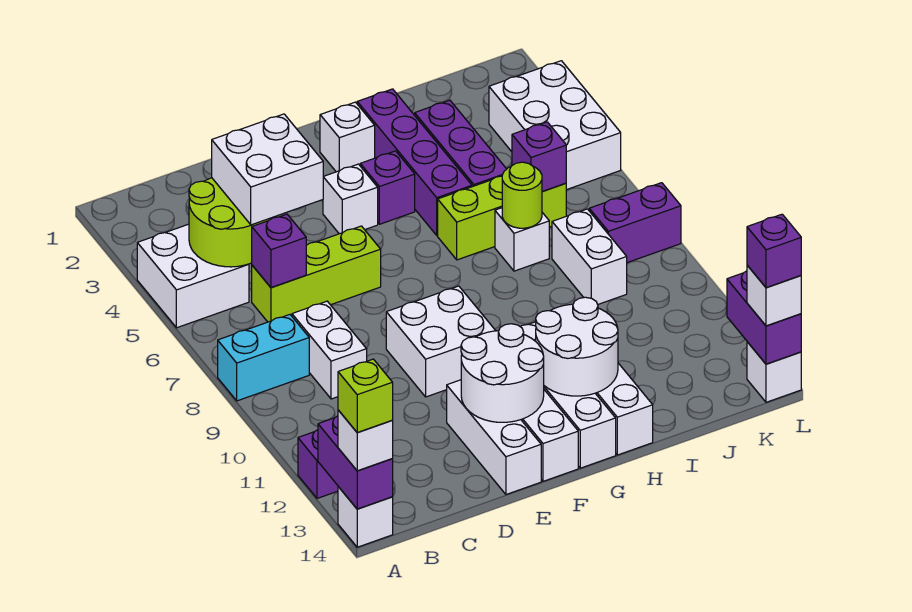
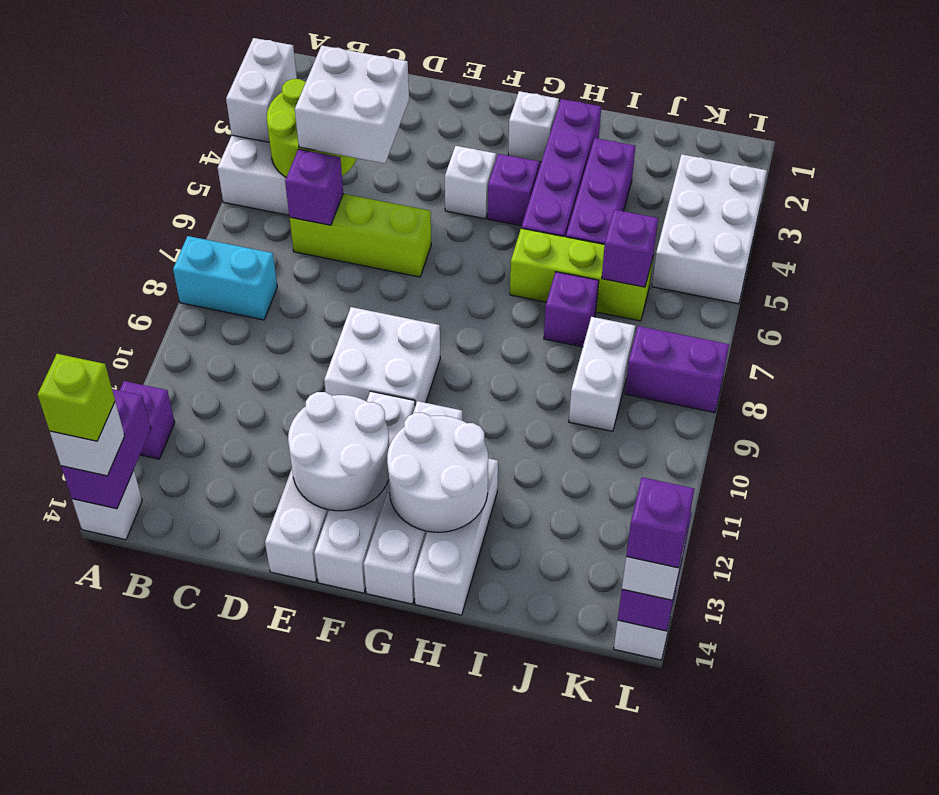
white brick C8:C9 level 1 -> white brick A3:A4 level 2
white brick I7 level 1 -> purple brick I7 level 1
lime round brick I7 level 2 -> none

